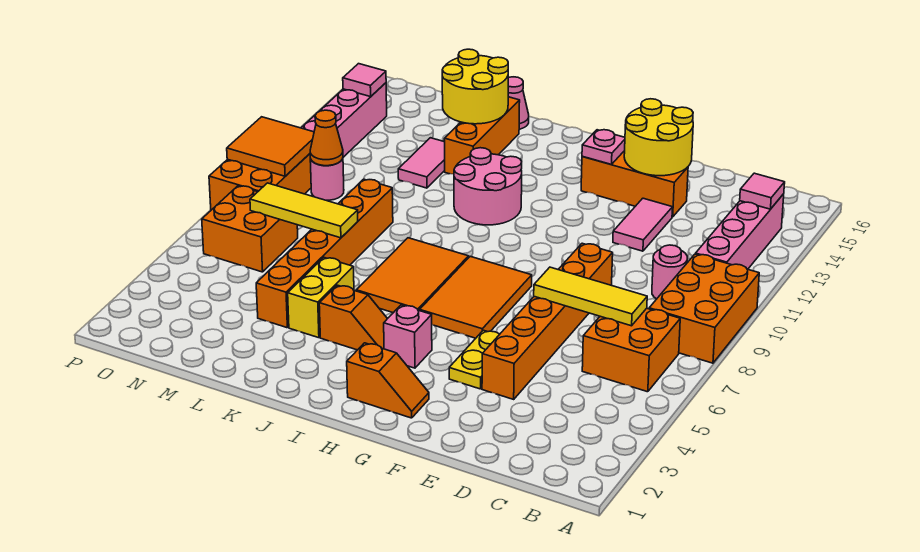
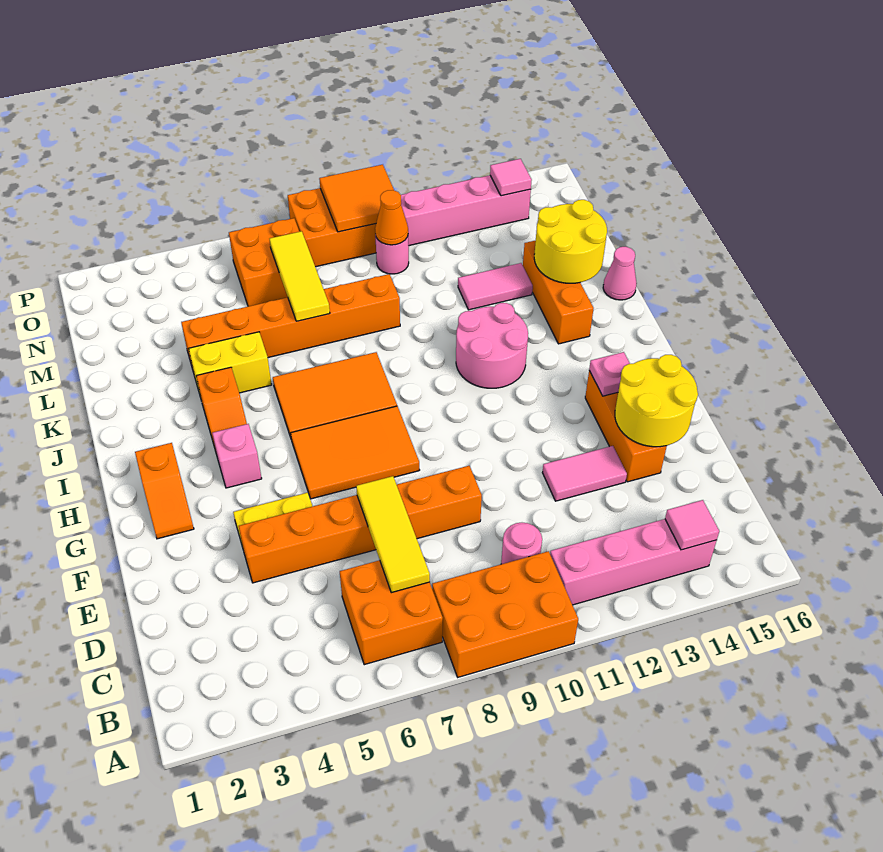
orange brick K13:K15 level 1 -> orange brick J14:L14 level 1

